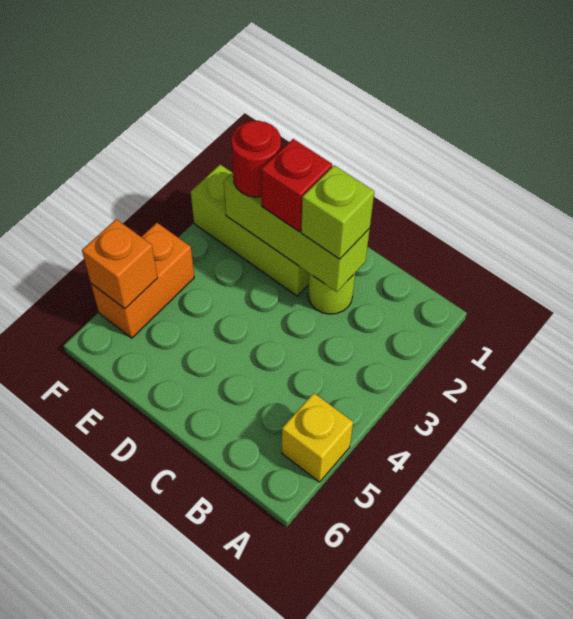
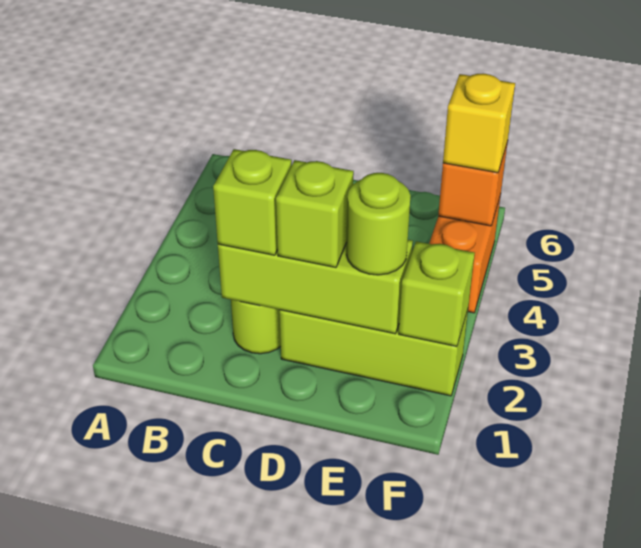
yellow brick A5 level 1 -> yellow brick F5 level 3
red brick D2 level 3 -> lime brick D2 level 3
red round brick E2 level 3 -> lime round brick E2 level 3
none -> lime brick F2 level 2

